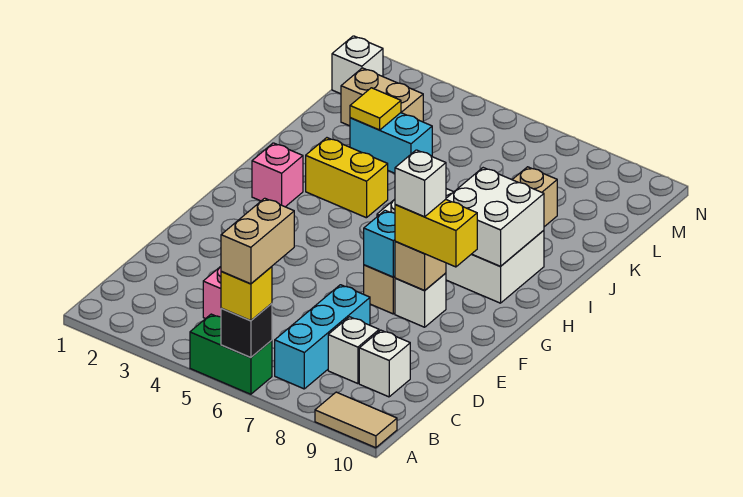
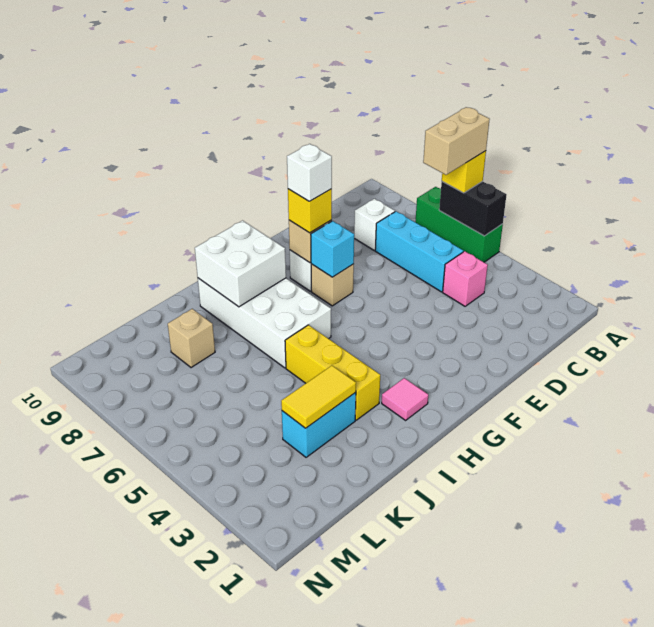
green brick A5:A6 level 1 -> green brick A5:A7 level 1
black brick A6 level 2 -> black brick A5:A6 level 2
tan tile A9:A10 level 1 -> none
cyan brick B7:D7 level 1 -> cyan brick C5:C7 level 1
white brick C9 level 1 -> none
yellow brick F8:F9 level 3 -> yellow brick F8 level 3
pink brick H2 level 1 -> pink tile H2 level 1
yellow brick I3:I4 level 1 -> yellow brick I3:I5 level 1
cyan brick K3:K4 level 1 -> cyan brick J3:K3 level 1
yellow tile K3 level 2 -> yellow tile J3:K3 level 2
tan brick L2:L3 level 1 -> none
white brick M1 level 1 -> none

